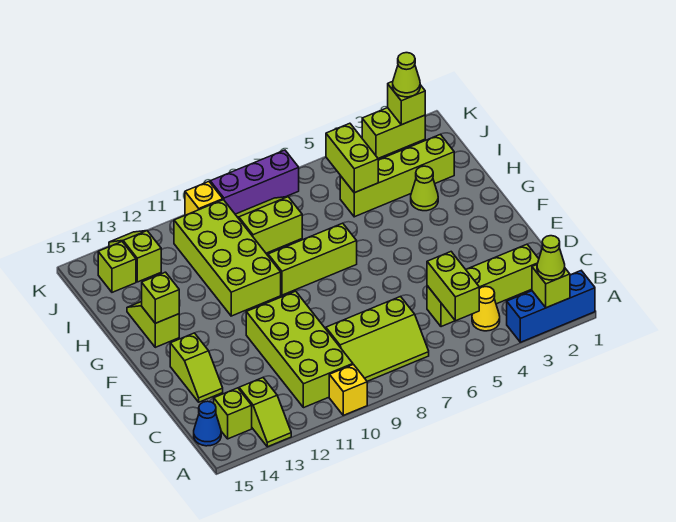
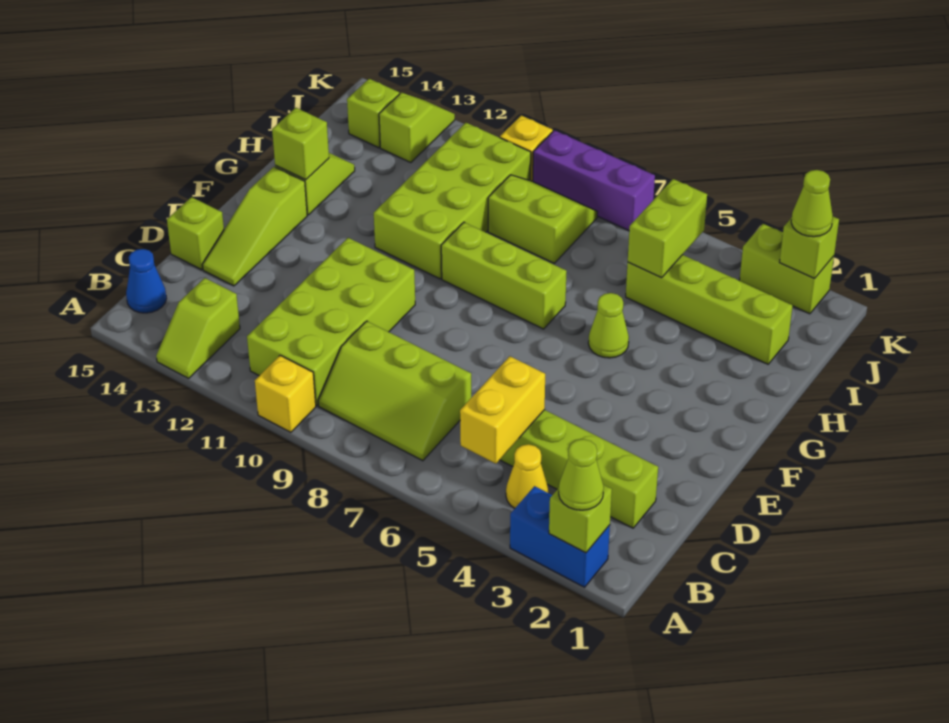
blue brick A1:A3 level 1 -> blue brick A2:A3 level 1
lime brick B5:C5 level 2 -> yellow brick B5:C5 level 2
lime brick B14 level 1 -> lime brick D15 level 1
lime slope D14:E14 level 1 top E -> lime slope D14:F14 level 1 top F
lime cone H3 level 1 -> lime cone G5 level 1

